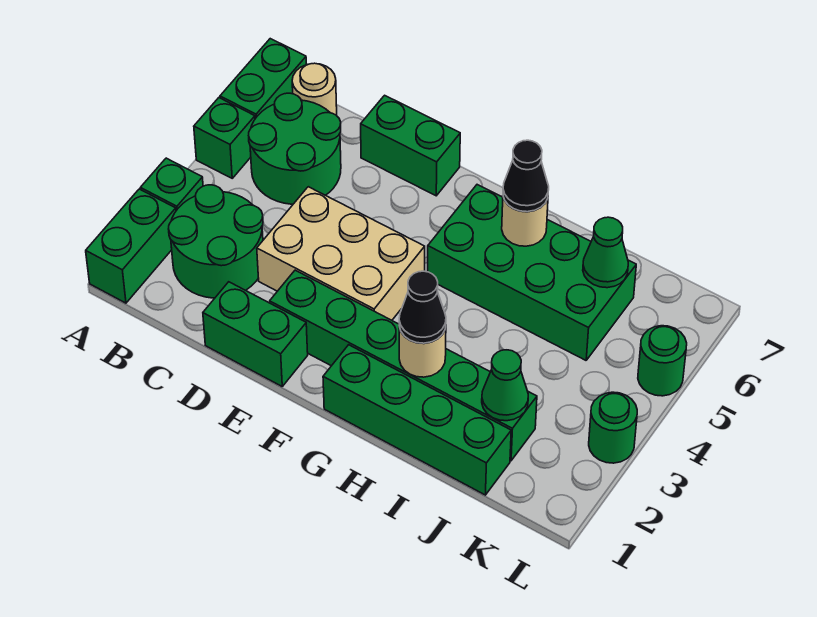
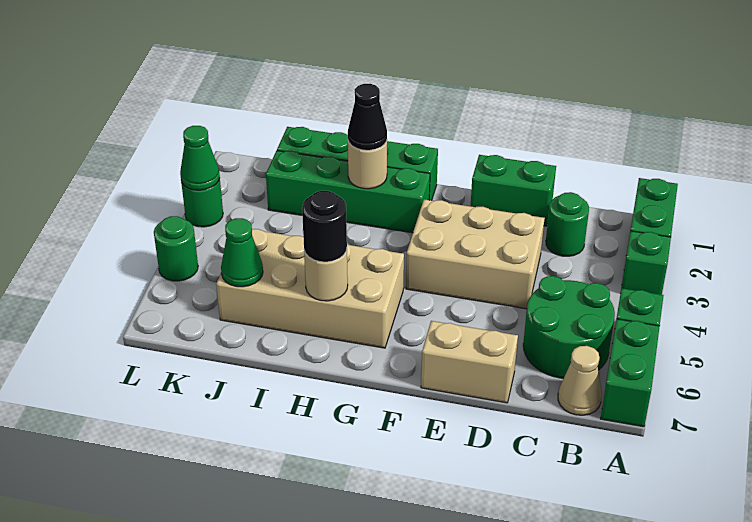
green round brick B2:C3 level 1 -> green round brick C2 level 1
tan round brick B7 level 1 -> tan cone B7 level 1
green brick D7:E7 level 1 -> tan brick D7:E7 level 1
green brick E2:J2 level 1 -> green brick G2:J2 level 1
green brick G5:J6 level 1 -> tan brick G5:J6 level 1
black cone H6 level 3 -> black round brick H6 level 3
green cone J2 level 2 -> green cone L3 level 2

